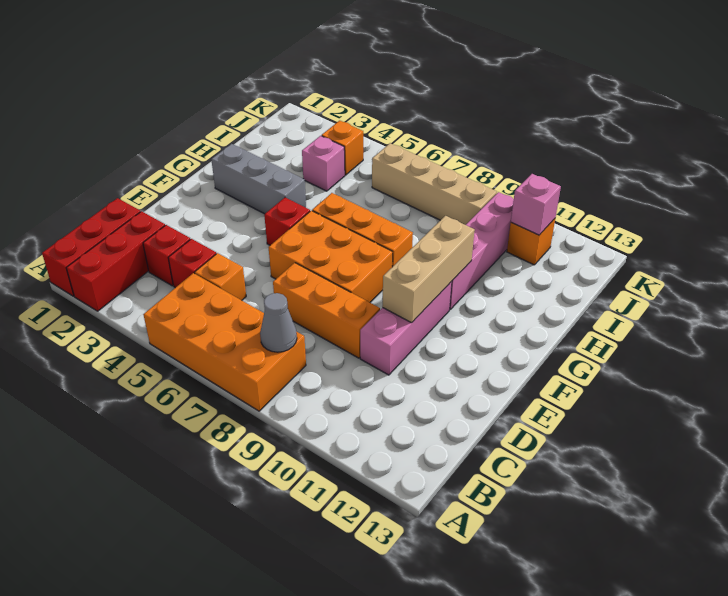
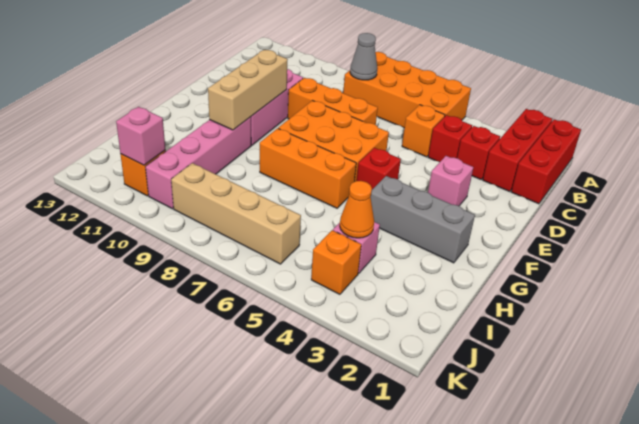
none -> pink brick E3 level 1
none -> orange cone I4 level 2

